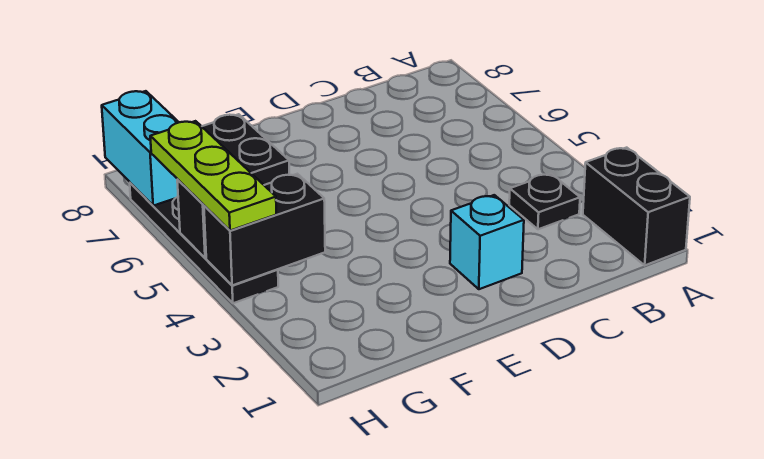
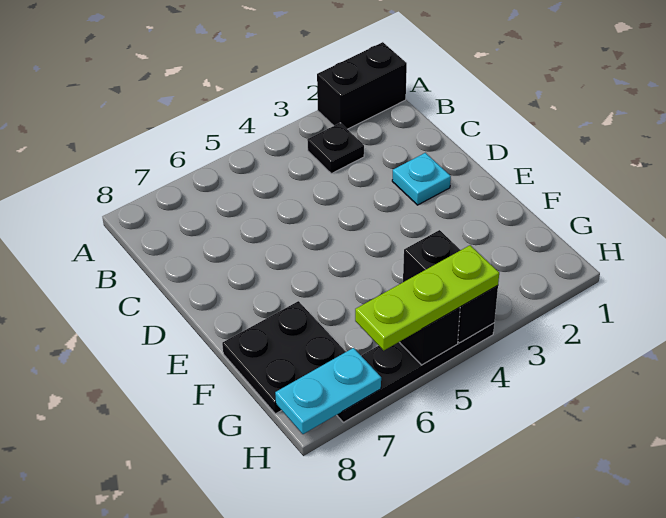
cyan brick D2 level 1 -> cyan plate D2 level 1
cyan brick H7:H8 level 2 -> cyan plate H7:H8 level 2

